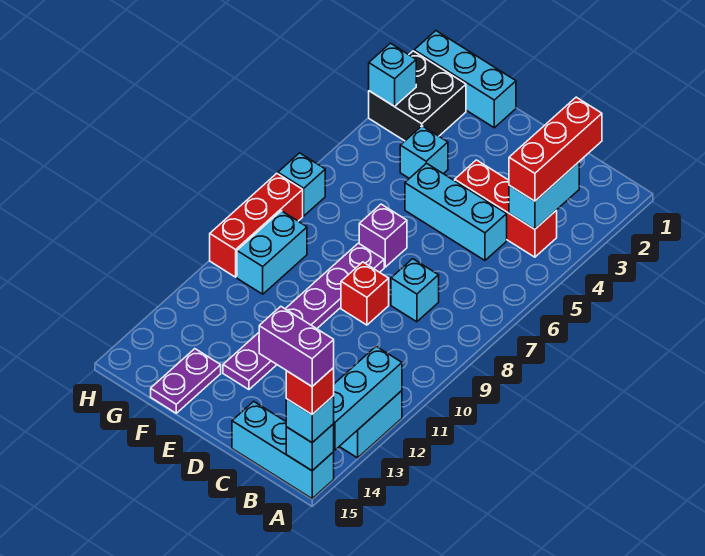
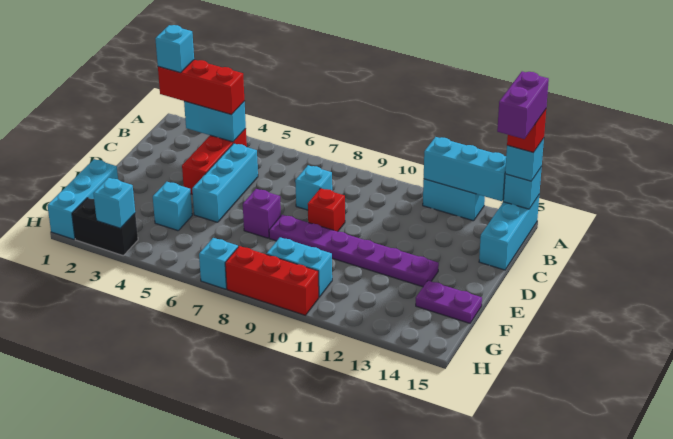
none -> cyan brick B2 level 4
black brick G2:H3 level 1 -> black brick H2:H3 level 1

